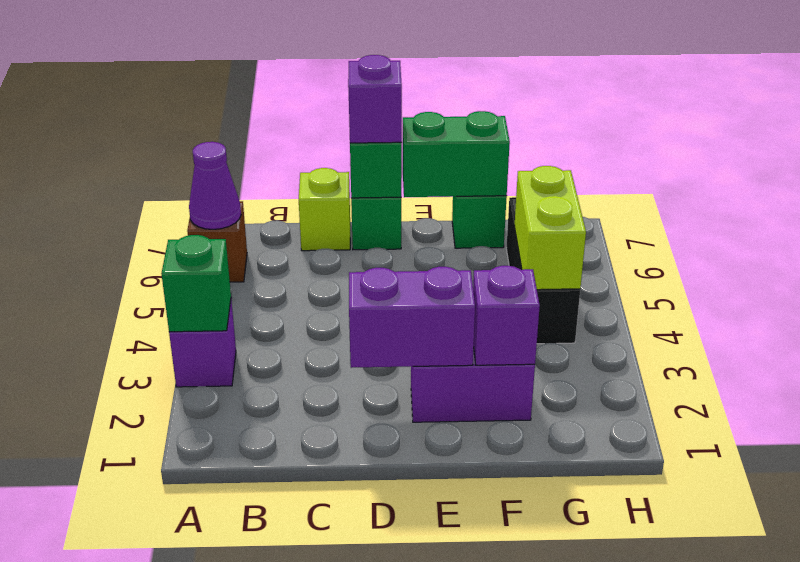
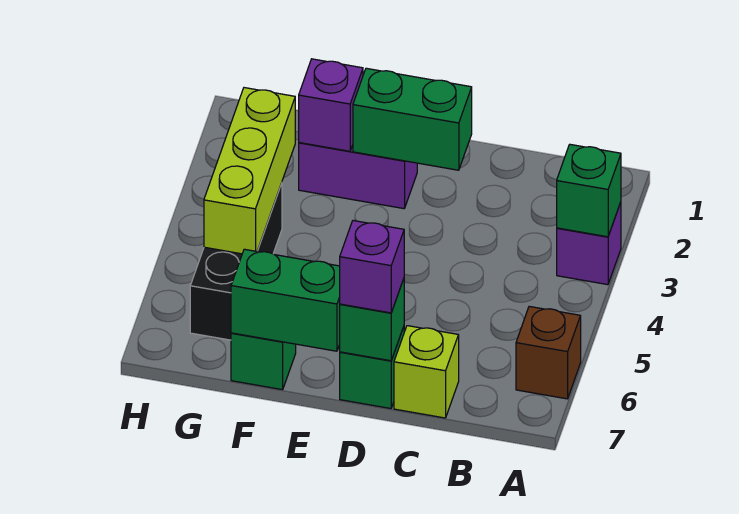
purple cone A6 level 2 -> none
purple brick D2:E2 level 2 -> green brick D2:E2 level 2
lime brick G4:G5 level 2 -> lime brick G3:G5 level 2

